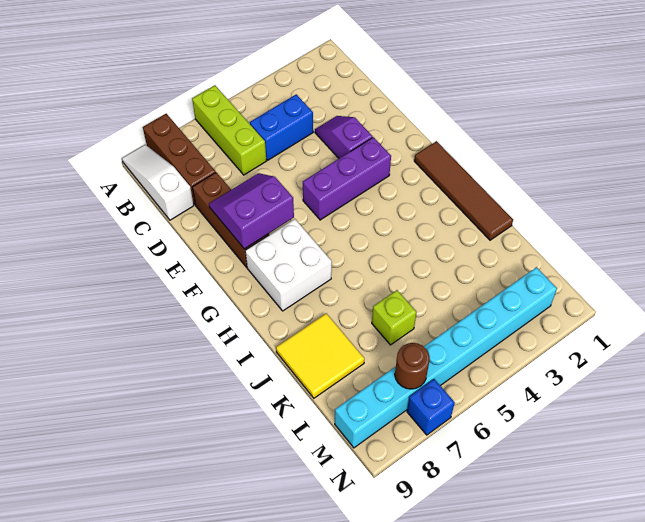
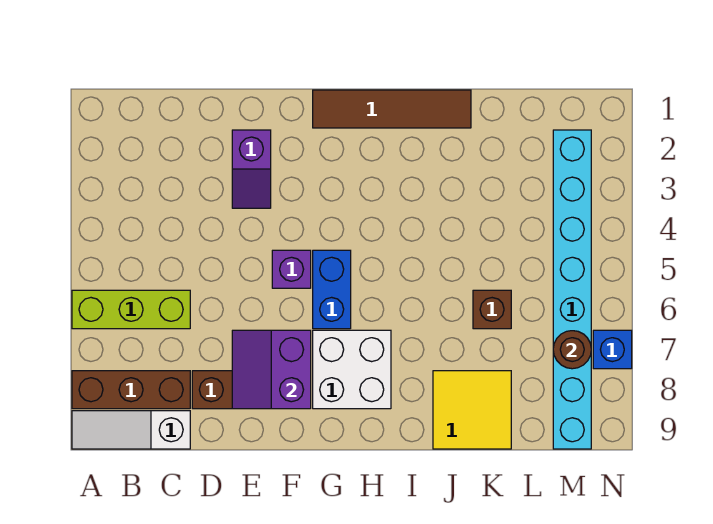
blue brick C4:C5 level 1 -> blue brick G5:G6 level 1
purple slope D3:E3 level 1 top E -> purple slope E2:E3 level 1 top 2
purple brick F3:F5 level 1 -> purple brick F5 level 1
lime brick K6 level 1 -> brown brick K6 level 1

